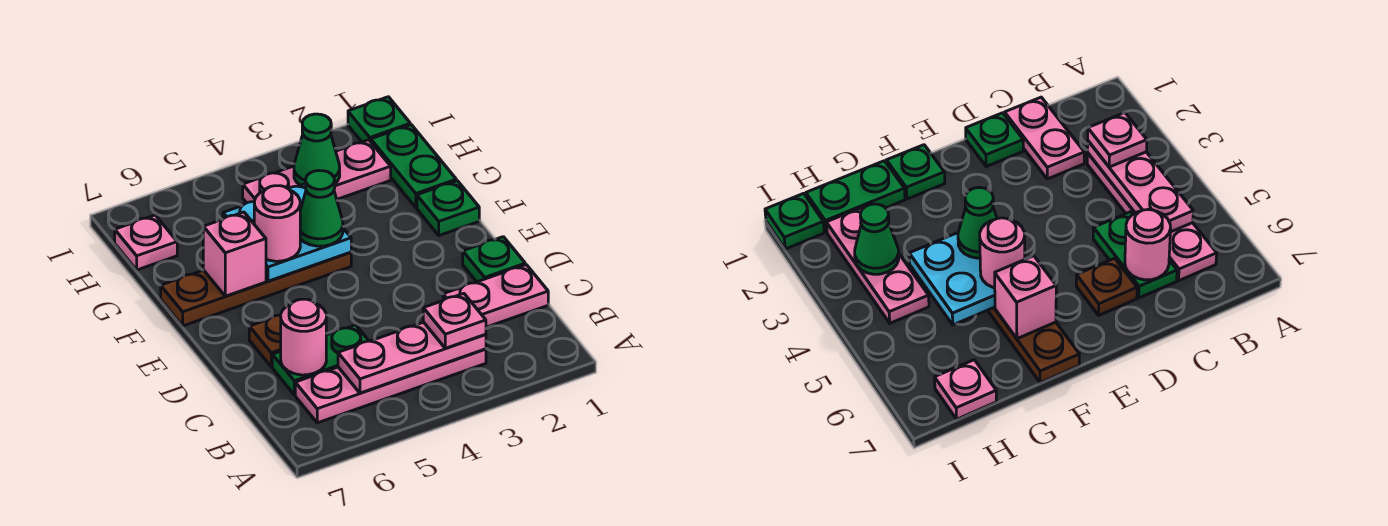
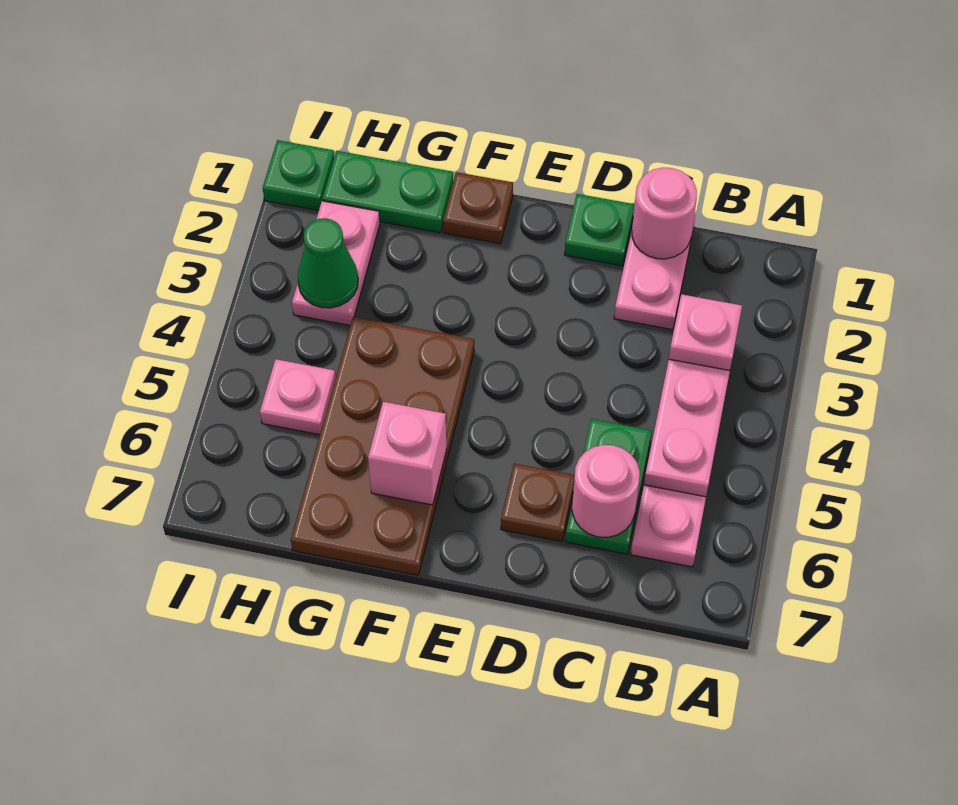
green plate F1 level 1 -> brown plate F1 level 1
brown plate F4:F7 level 1 -> brown plate F4:G7 level 1
cyan plate F4:G5 level 2 -> none
green cone F4 level 3 -> none
pink round brick F5 level 3 -> pink round brick C1 level 2
pink plate H2:H4 level 1 -> pink plate H2:H3 level 1
pink plate H7 level 1 -> pink plate H5 level 1

